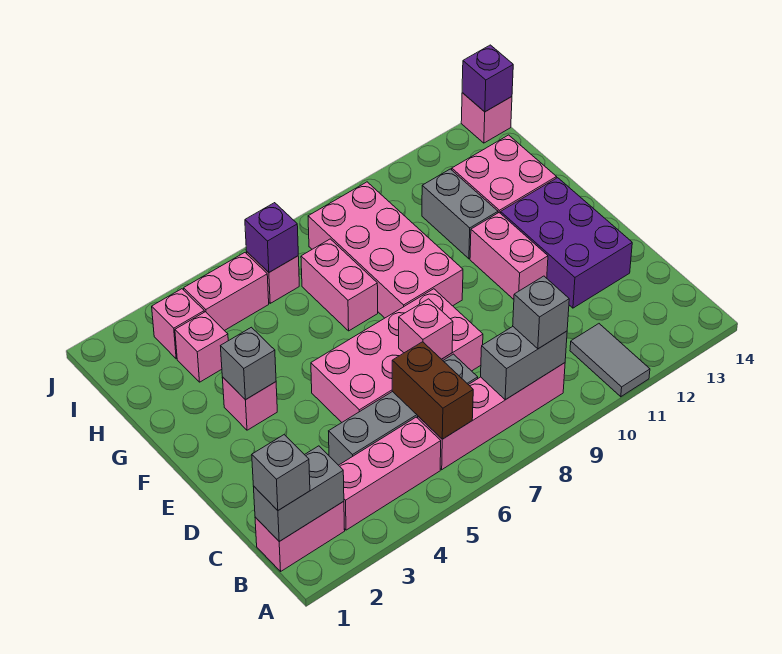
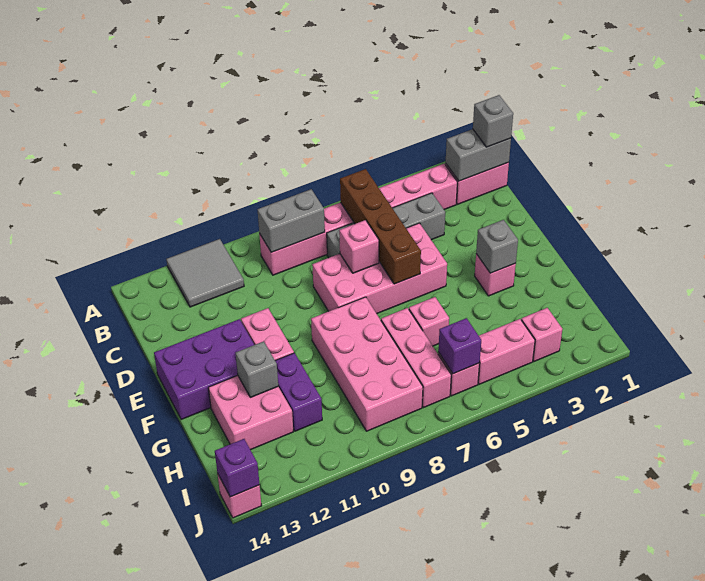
grey tile A11:B11 level 1 -> grey tile A11:B12 level 1
brown brick B6:C6 level 2 -> brown brick B6:E6 level 2
grey brick B9 level 3 -> grey brick G12 level 2
purple brick D12:F13 level 1 -> purple brick E12:F14 level 1
pink brick G7:H7 level 1 -> pink brick G7:I7 level 1
grey brick G11:H11 level 1 -> purple brick G11:H11 level 1
pink brick H3 level 1 -> pink brick G6 level 1

